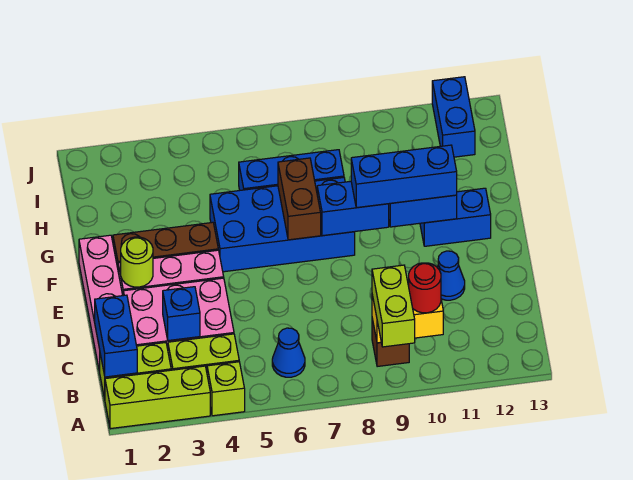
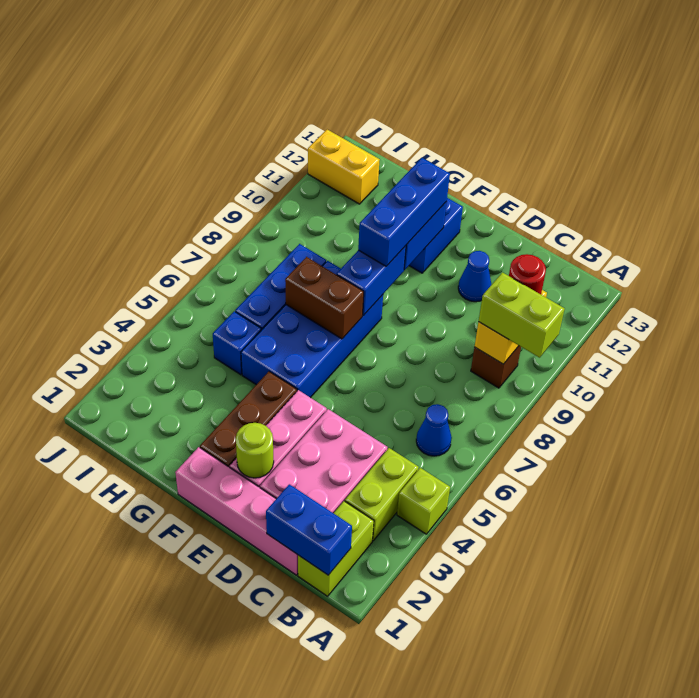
lime brick A1:A3 level 1 -> none
blue brick C3 level 2 -> blue brick H5 level 1
blue brick I12:J12 level 1 -> yellow brick I12:J12 level 1

